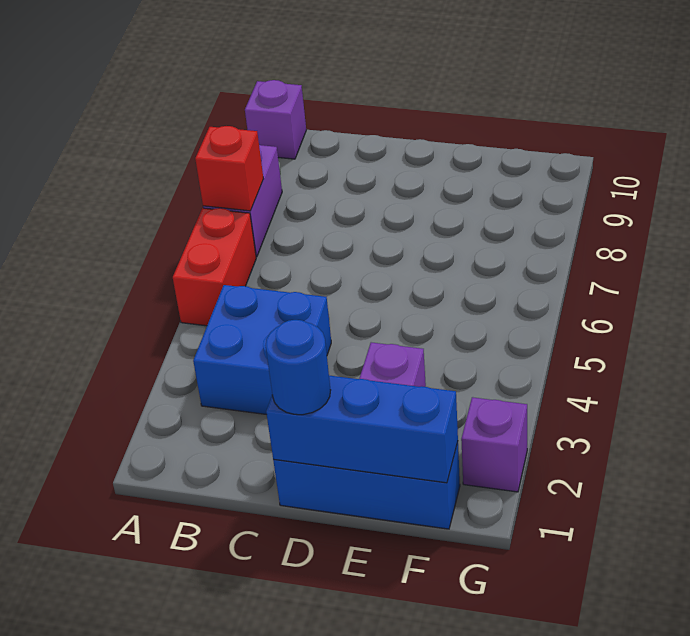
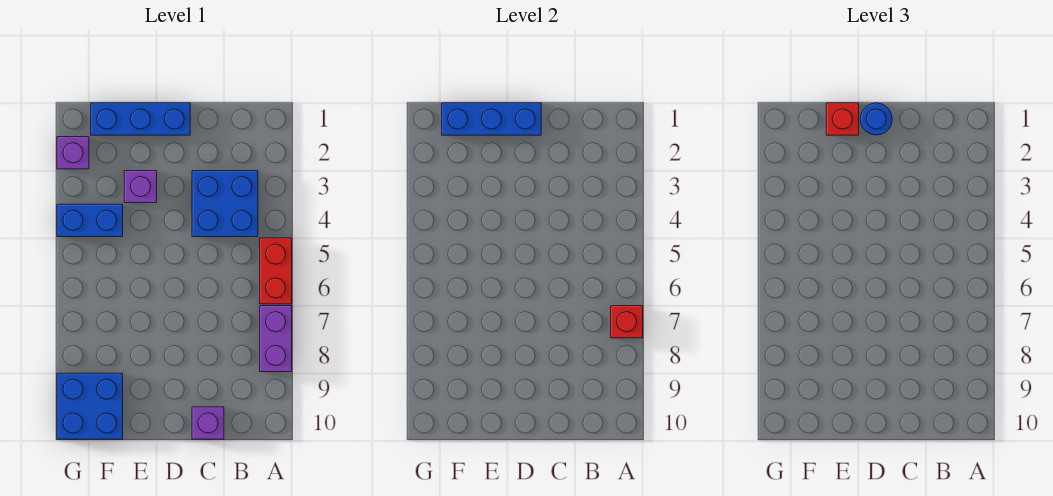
purple brick A10 level 1 -> purple brick C10 level 1
none -> red brick E1 level 3
none -> blue brick F4:G4 level 1
none -> blue brick F9:G10 level 1

